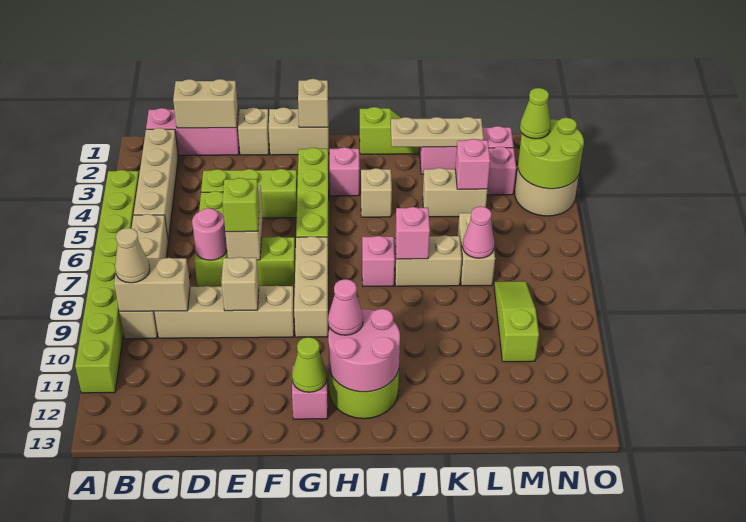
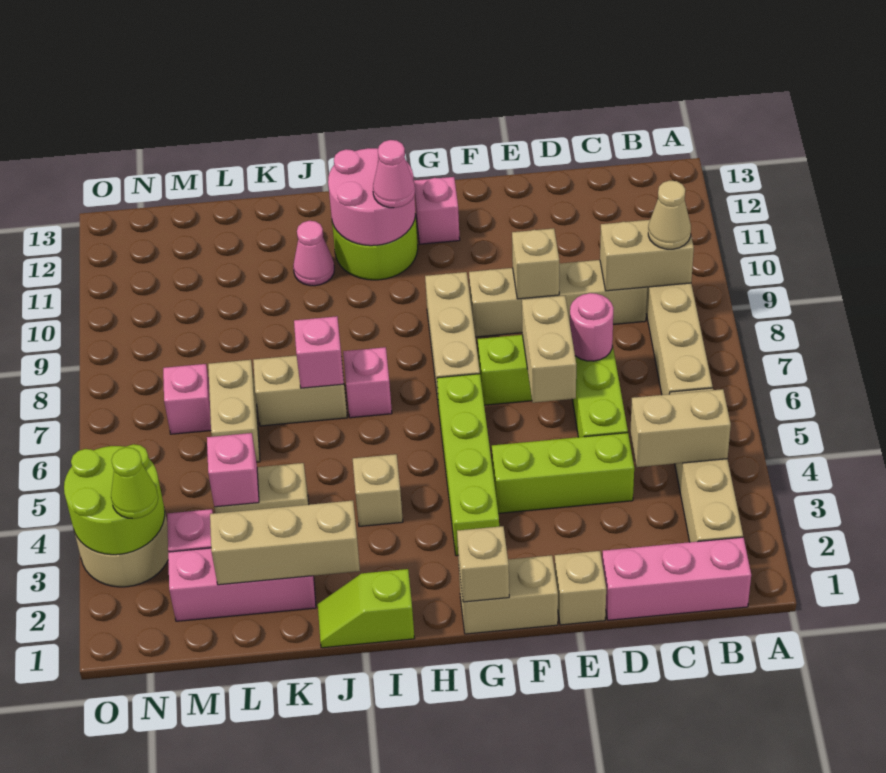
lime brick A4:A11 level 1 -> none
tan brick C1:D1 level 2 -> tan brick B4:C4 level 2
lime brick E7 level 3 -> none
lime cone G12 level 2 -> none
pink brick H3 level 1 -> pink brick M7 level 1
tan plate J2:L2 level 2 -> tan brick J2:L2 level 2
pink cone L7 level 2 -> pink cone J11 level 1
lime slope M8:M10 level 1 top 10 -> none

